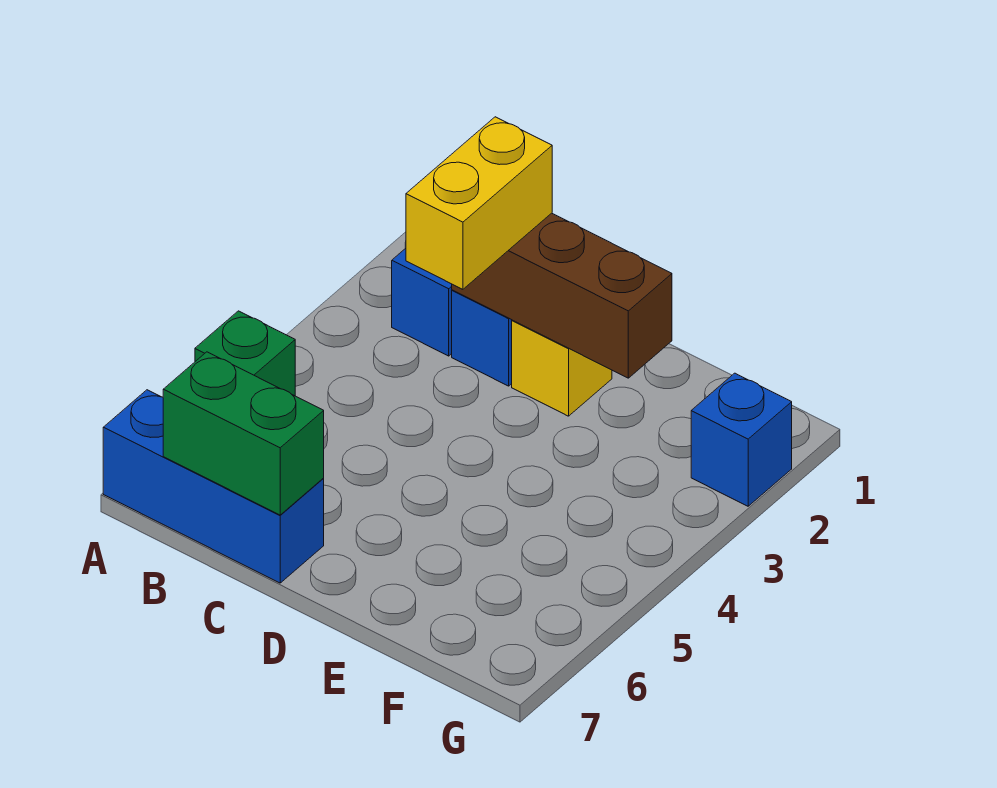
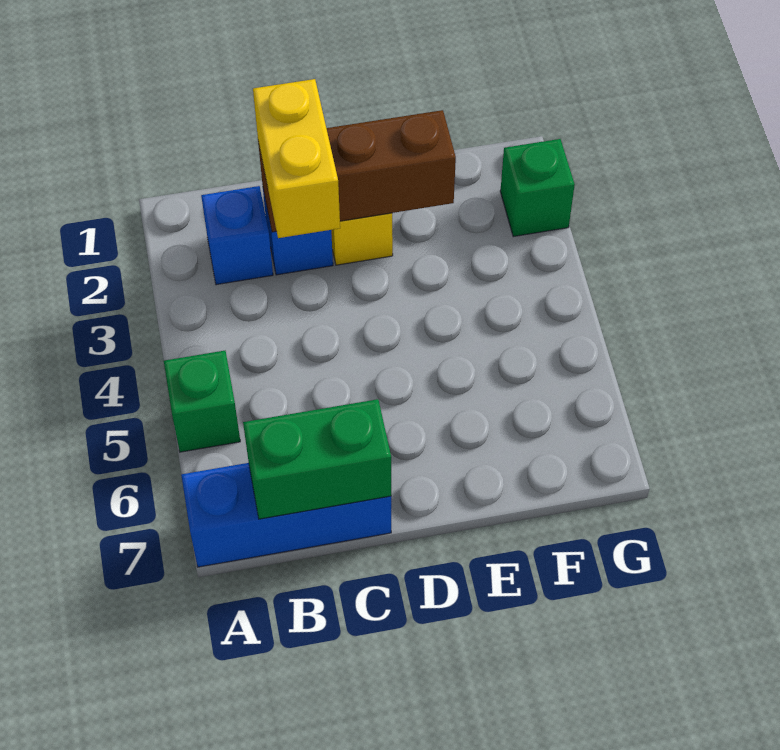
blue brick G2 level 1 -> green brick G2 level 1

